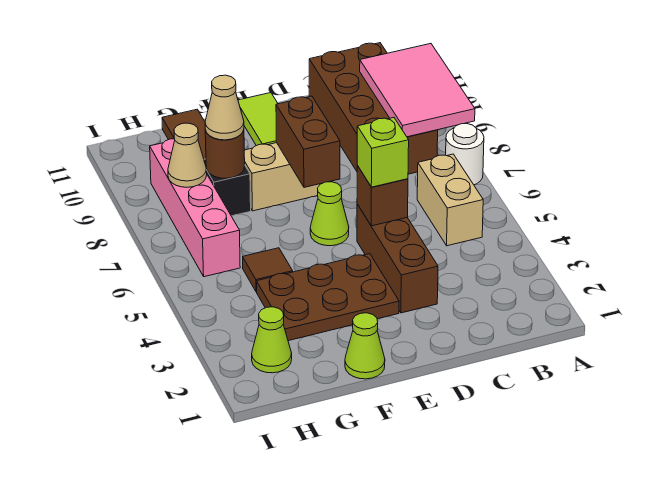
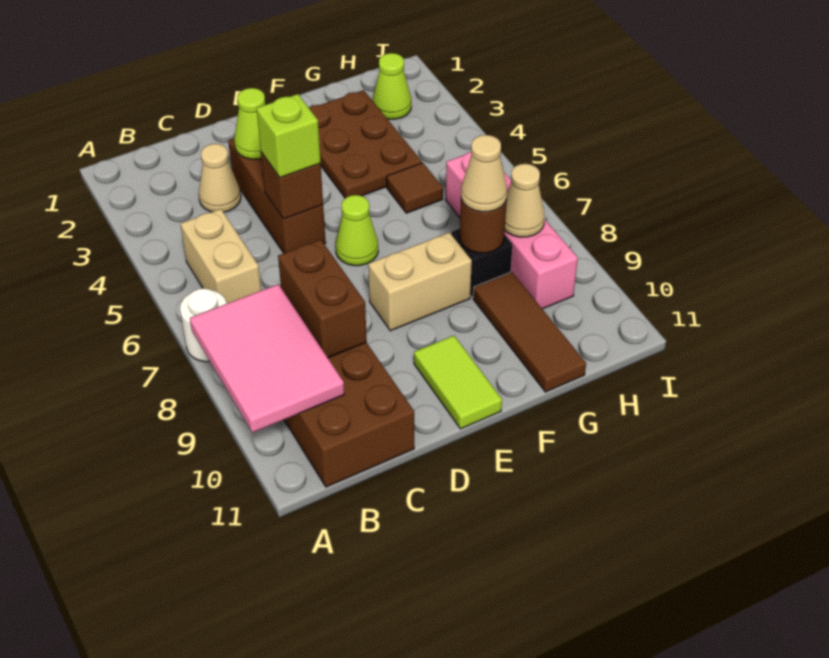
none -> tan cone C3 level 1
brown plate E3:G4 level 1 -> brown plate F2:G4 level 1
brown brick E7:E8 level 2 -> brown brick C8:C9 level 2
lime cone F1 level 1 -> lime cone D3 level 2

